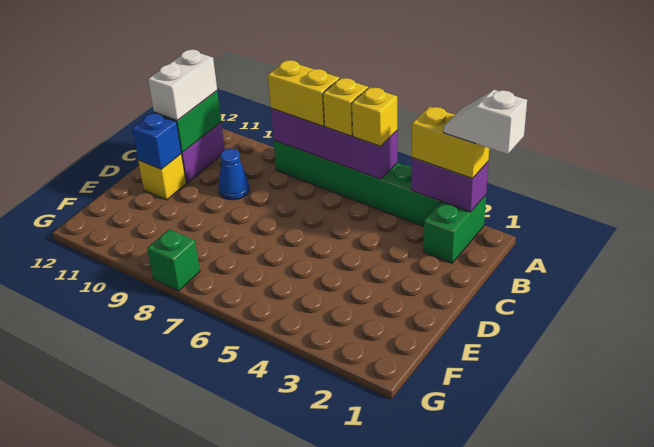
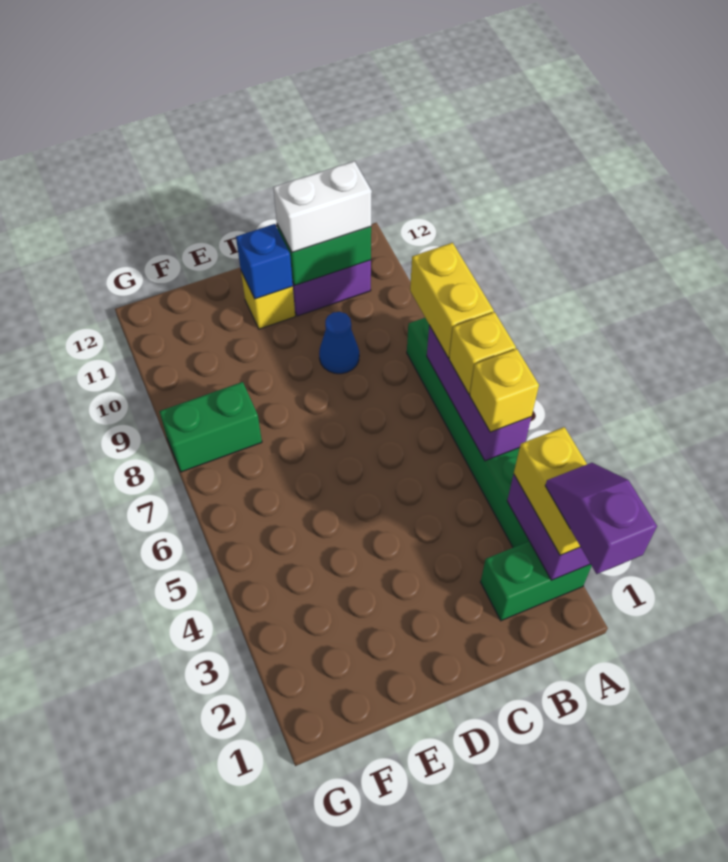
white slope A1:A2 level 4 top 1 -> purple slope A1:A2 level 4 top 1
purple brick A5:A8 level 2 -> purple brick A5:A7 level 2
green brick G8 level 1 -> green brick F8:G8 level 1

